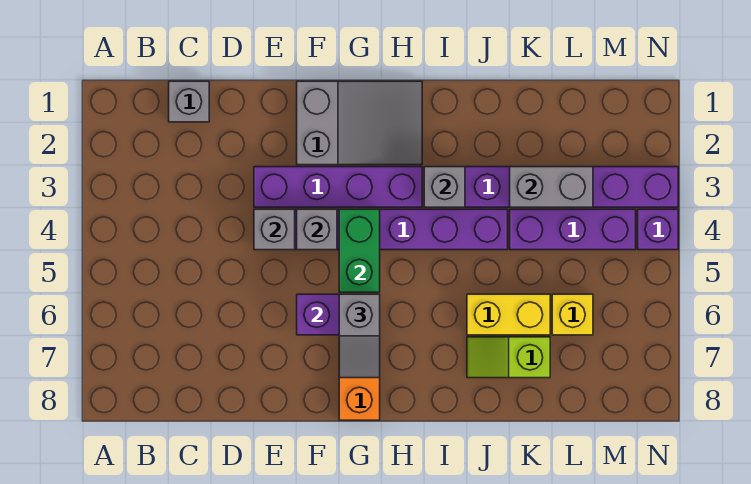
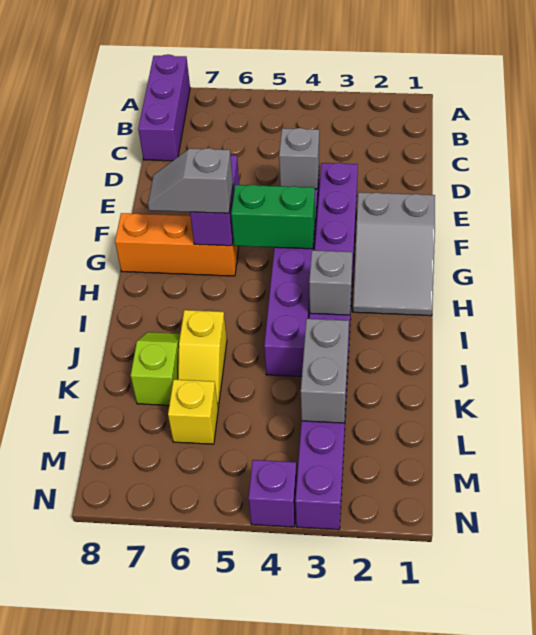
grey brick C1 level 1 -> none
grey brick F4 level 2 -> none
yellow brick J6:K6 level 1 -> yellow slope J6:K6 level 1 top J
purple brick K4:M4 level 1 -> purple brick A8:C8 level 1

